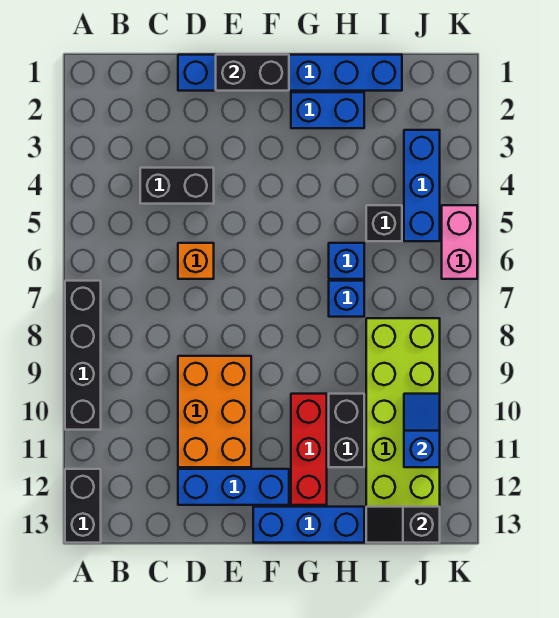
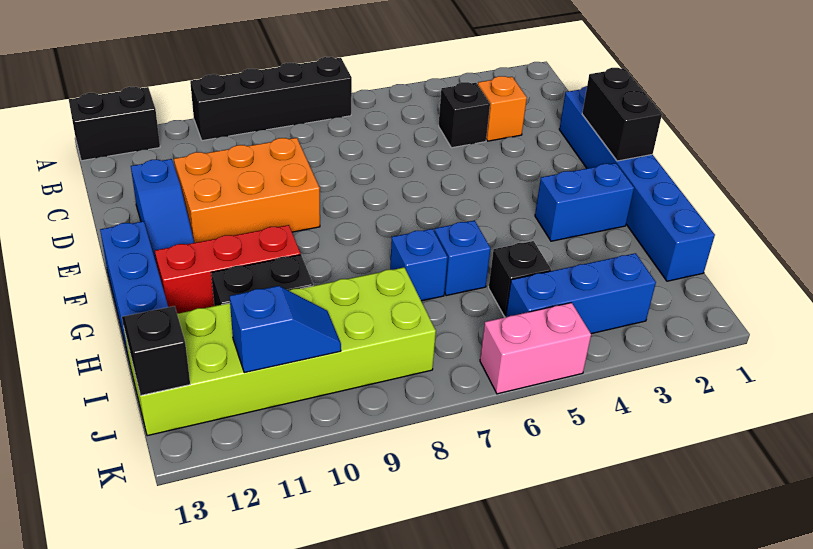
black brick C4:D4 level 1 -> black brick C4 level 1
orange brick D6 level 1 -> orange brick C3 level 1
blue brick D12:F12 level 1 -> blue slope D12:F12 level 1 top D
blue brick G2:H2 level 1 -> blue brick G2:G3 level 1

